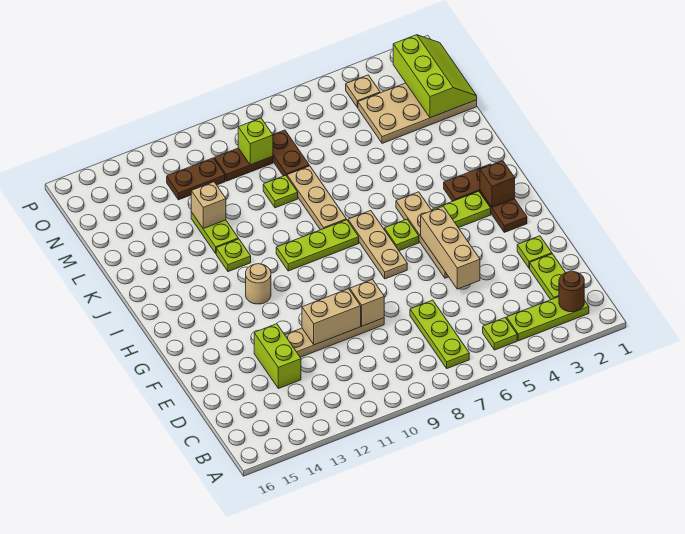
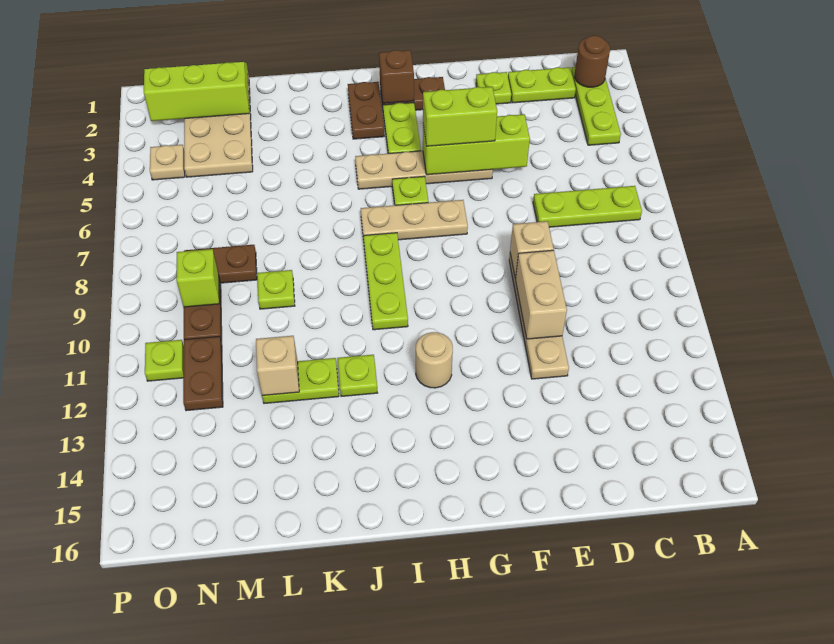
lime plate B5 level 1 -> lime plate O11 level 1
lime brick D13:E13 level 1 -> lime brick F5:G5 level 3
tan brick E5:G5 level 2 -> lime brick E5:G5 level 2
tan plate J8:L8 level 1 -> none

